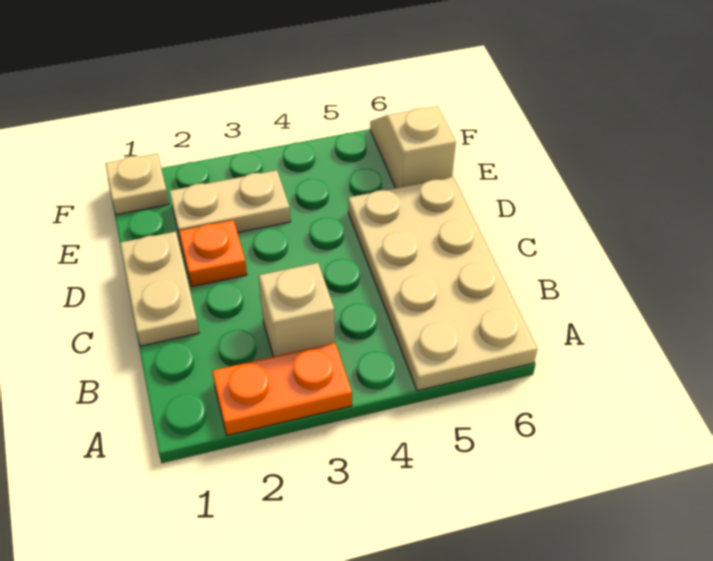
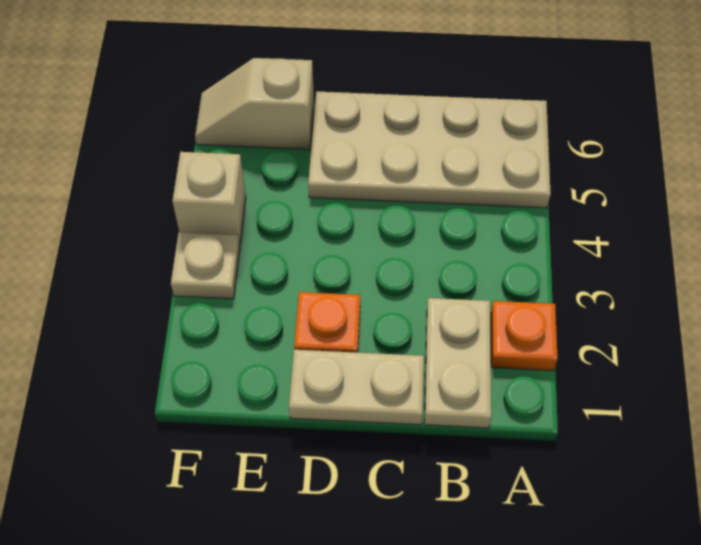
orange plate A2:A3 level 1 -> orange plate A2 level 1
tan brick B3 level 1 -> tan brick F4 level 1
tan plate E2:E3 level 1 -> tan plate B1:B2 level 1
tan plate F1 level 1 -> tan plate F3 level 1

